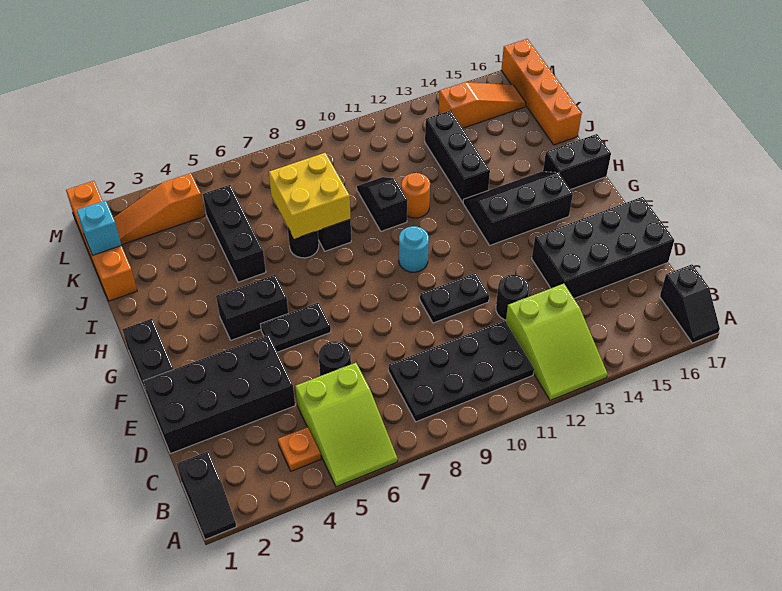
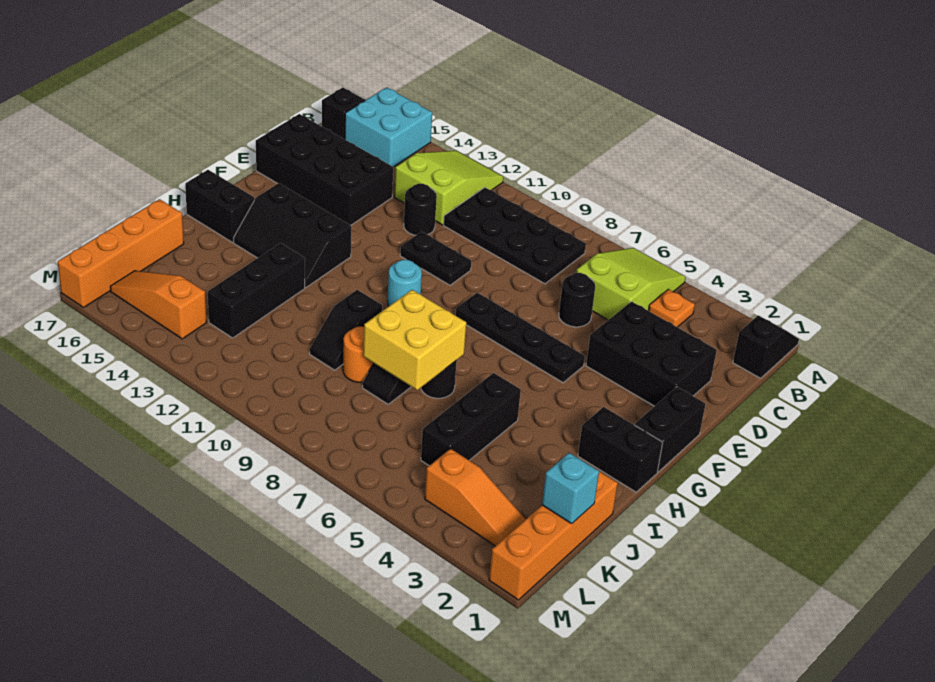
none -> cyan brick A15:B16 level 1
black brick D1:E4 level 1 -> black brick D2:E4 level 1
black plate F5:F6 level 1 -> black plate F5:F8 level 1
black brick G4:G5 level 1 -> black brick H1:H2 level 1
orange round brick I11 level 1 -> orange round brick J9 level 1

